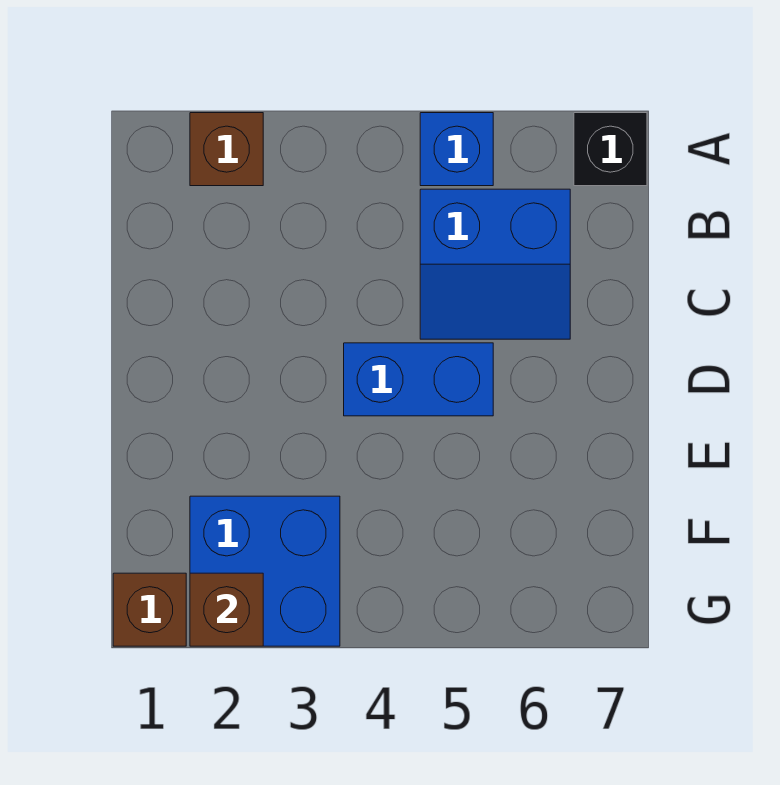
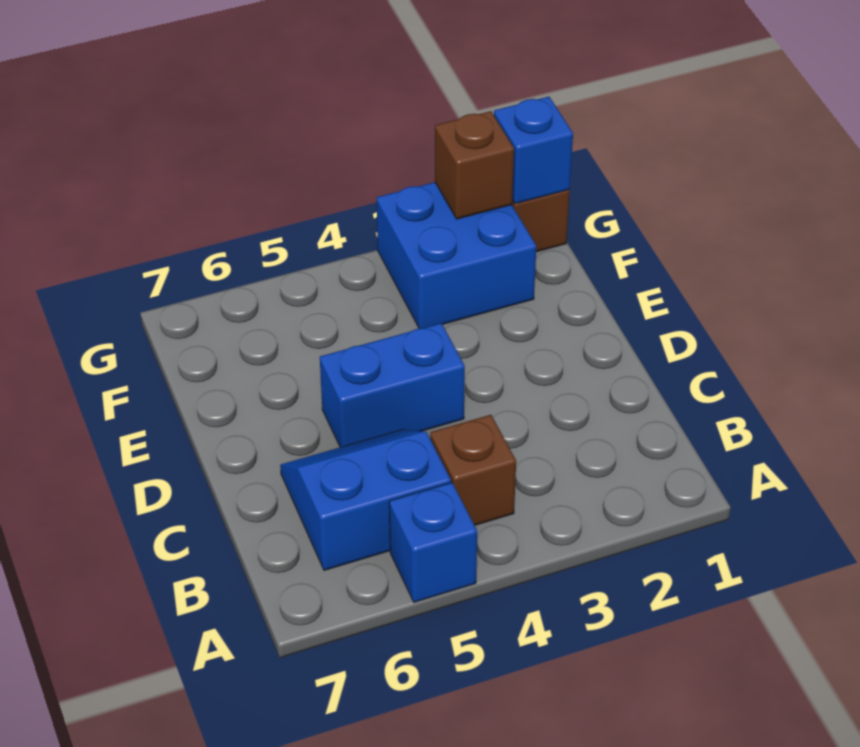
brown brick A2 level 1 -> brown brick B4 level 1
black brick A7 level 1 -> none
none -> blue brick G1 level 2

